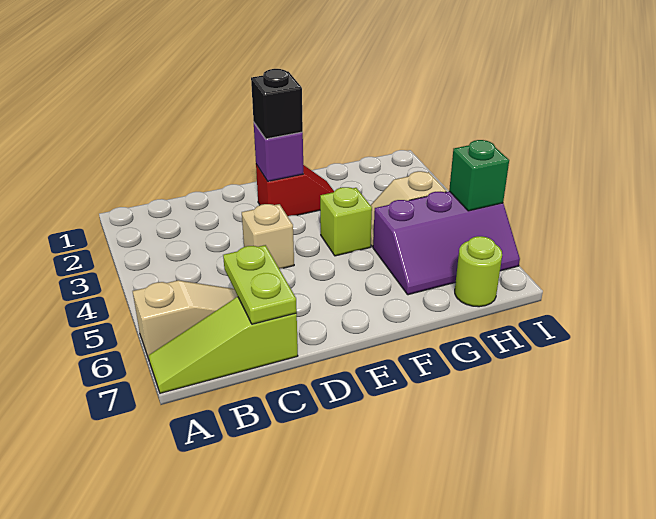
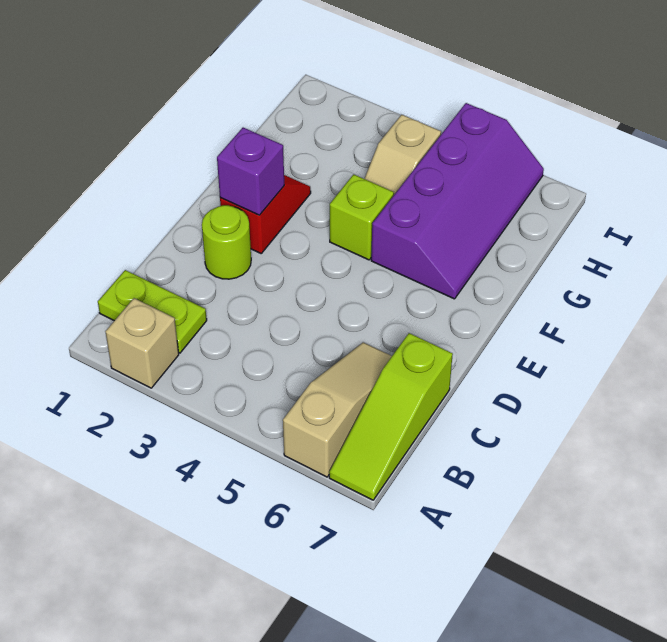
lime plate C6:C7 level 2 -> lime plate B1:B2 level 1
tan brick D4 level 1 -> tan brick A2 level 1
black brick E2 level 3 -> none
purple slope G5:I6 level 1 top 5 -> purple slope F5:I6 level 1 top 5
lime round brick H7 level 1 -> lime round brick D2 level 1
green brick I5 level 2 -> none

